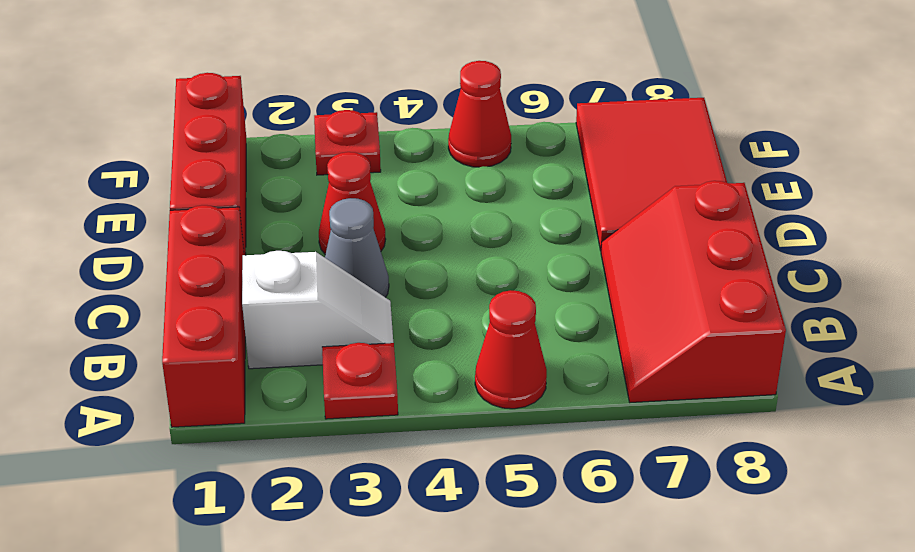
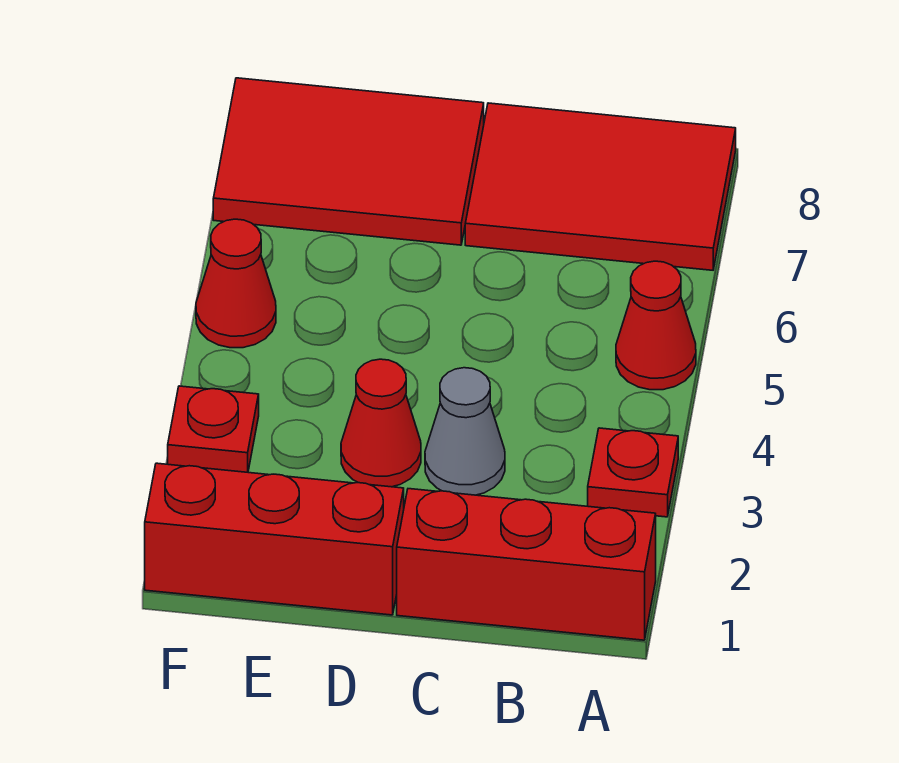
red slope A7:C8 level 1 top 8 -> red tile A7:C8 level 1
white slope B2:B3 level 1 top 2 -> none

